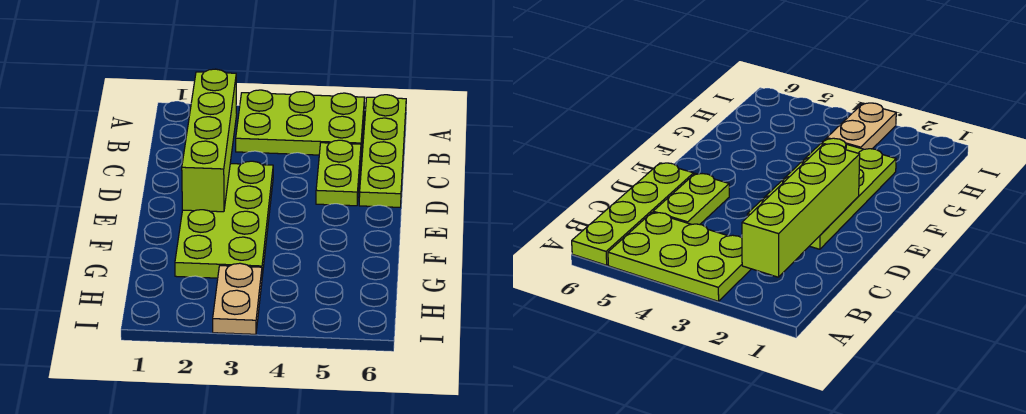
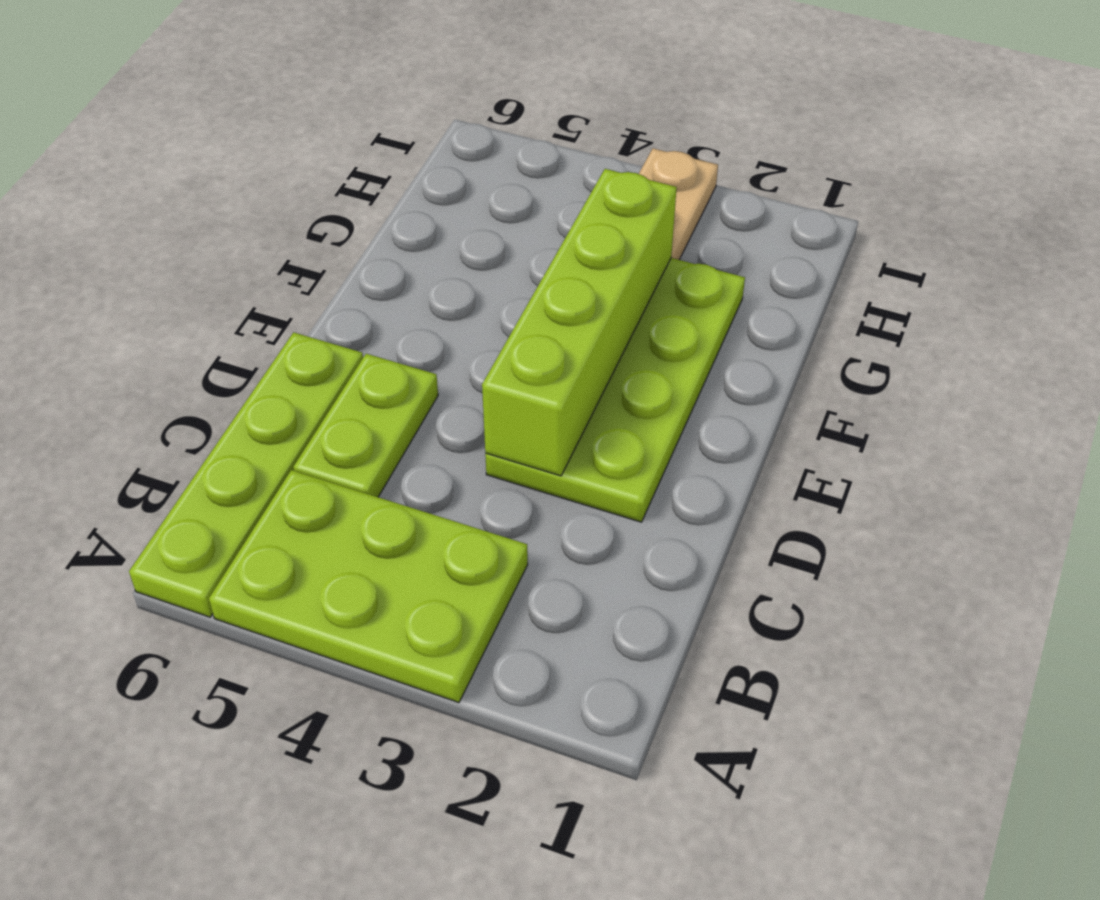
lime brick B2:E2 level 2 -> lime brick D3:G3 level 2

